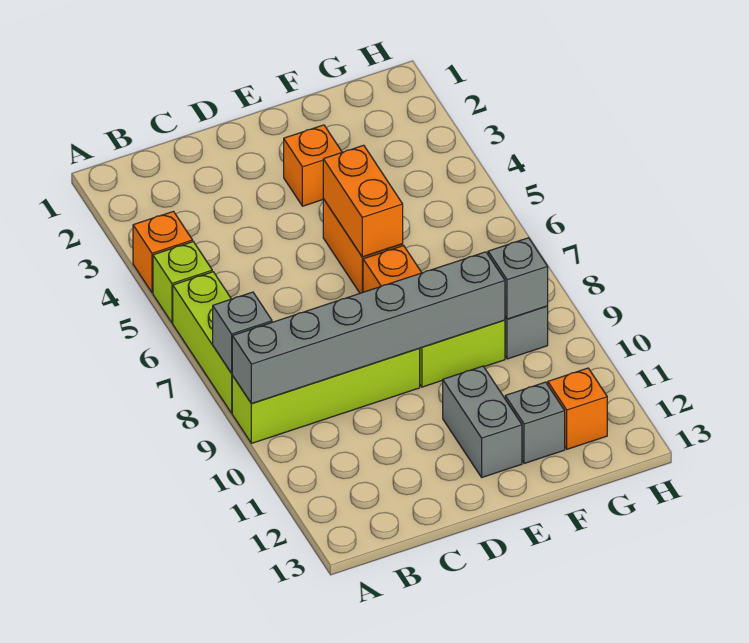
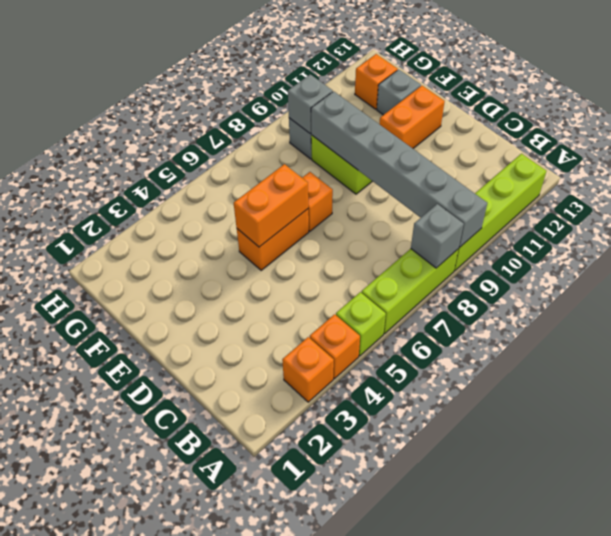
lime brick A9:D9 level 1 -> lime brick A9:A12 level 1
orange brick E3 level 1 -> orange brick A3 level 1
grey brick E11:E12 level 1 -> orange brick E11:E12 level 1

